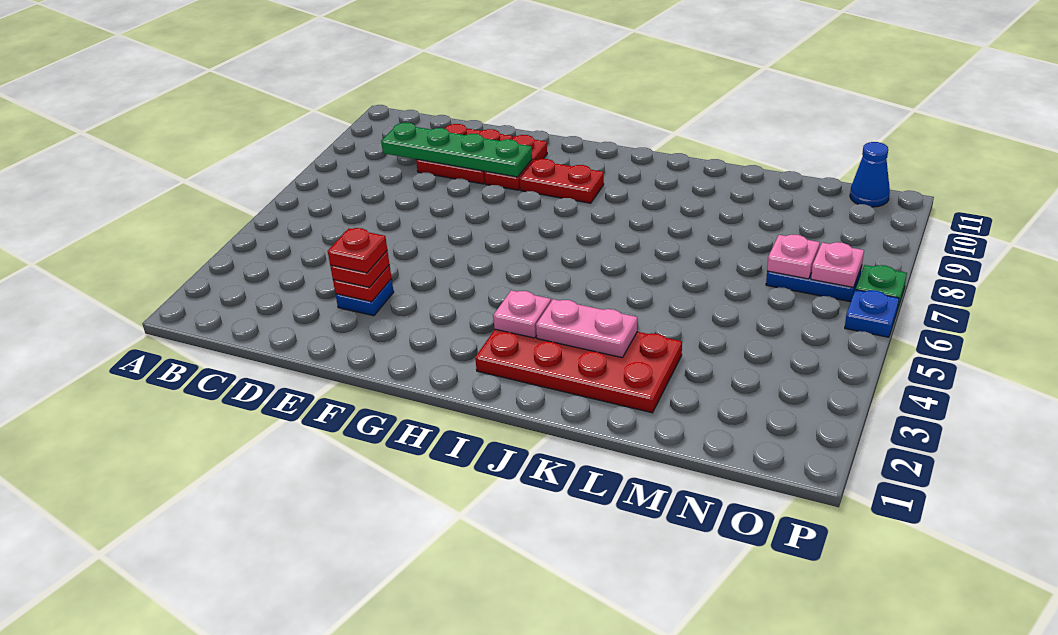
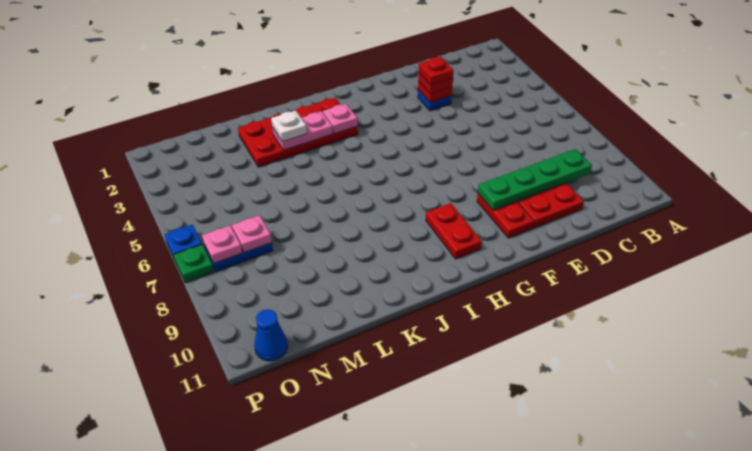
red plate G9:H9 level 1 -> red plate H9:H10 level 1
none -> white plate K3 level 3

